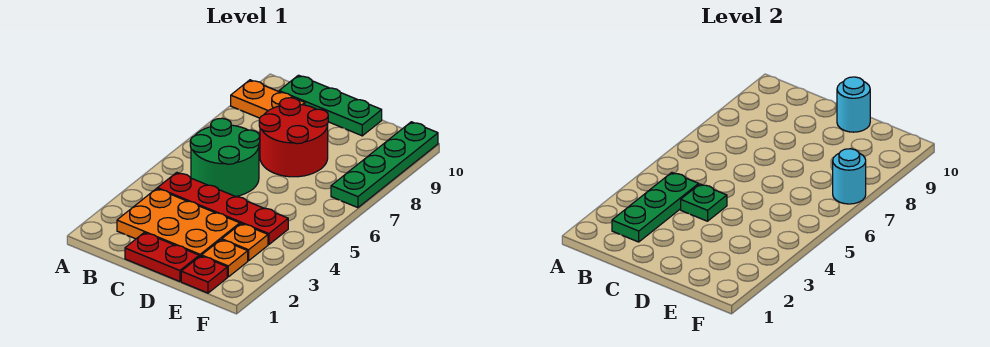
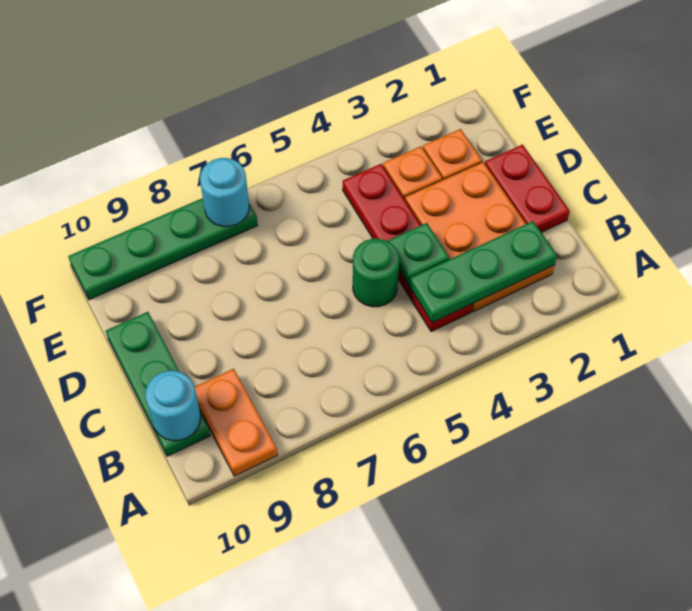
green round brick B5:C6 level 1 -> green round brick C5 level 1
red round brick C7:D8 level 1 -> none
cyan round brick D10 level 2 -> cyan round brick B10 level 2
red plate E1 level 1 -> none

